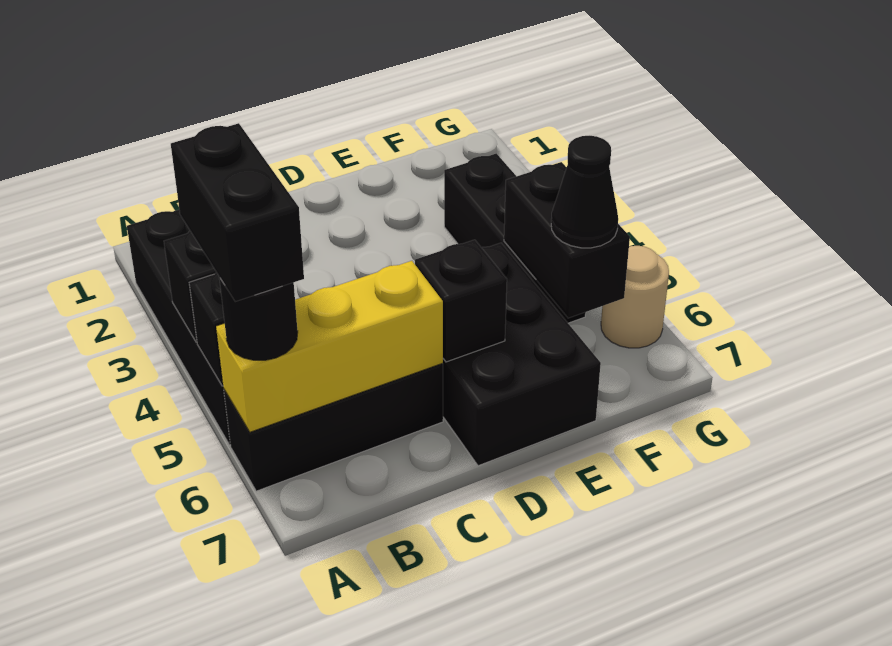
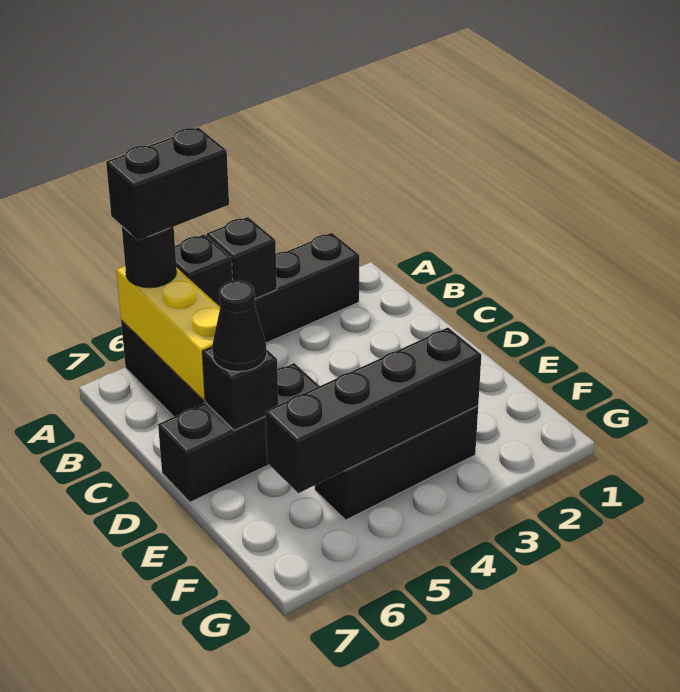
black brick D5:E7 level 1 -> black brick D5:D7 level 1
black brick F5:F6 level 2 -> black brick F3:F6 level 2
black cone F6 level 3 -> black cone D6 level 3
tan round brick G6 level 1 -> none

